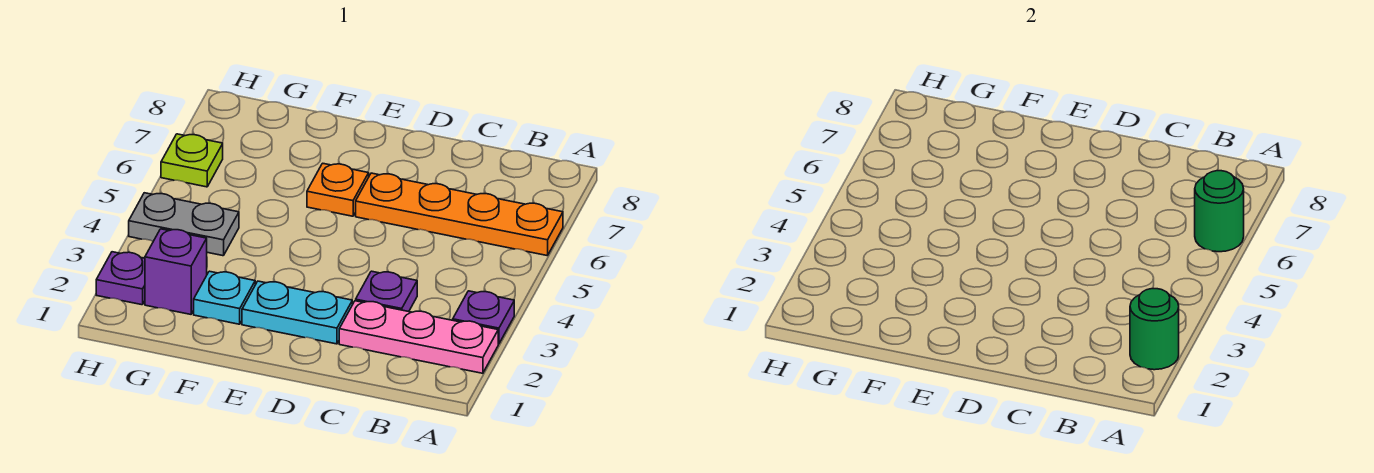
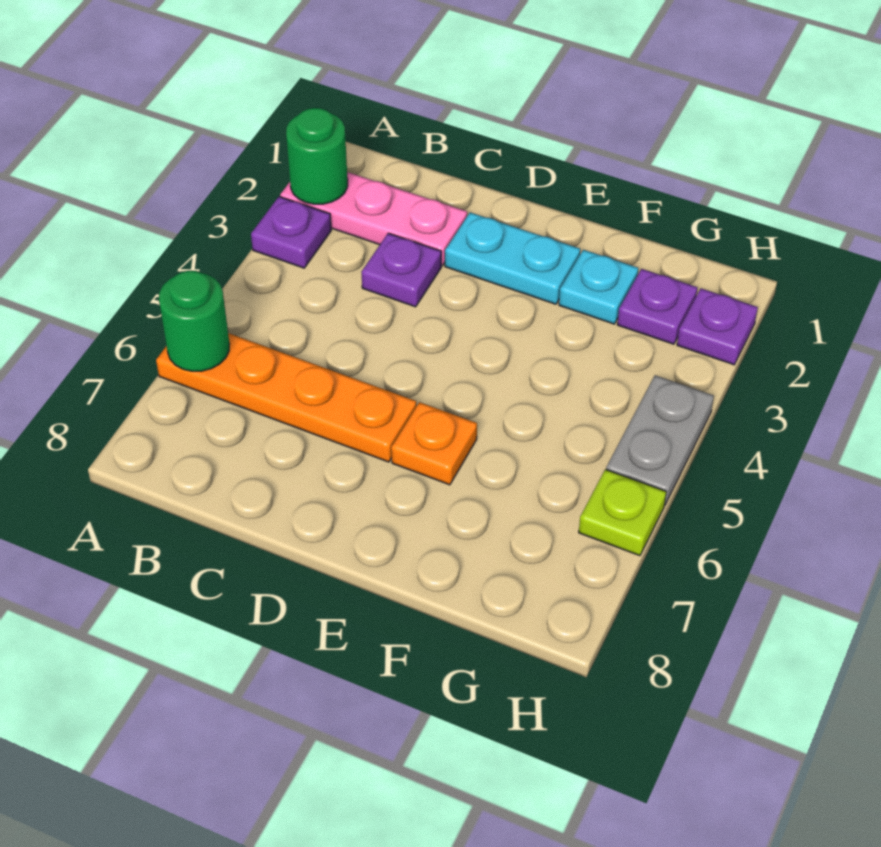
purple brick G2 level 1 -> purple plate G2 level 1
grey plate G4:H4 level 1 -> grey plate H4:H5 level 1

